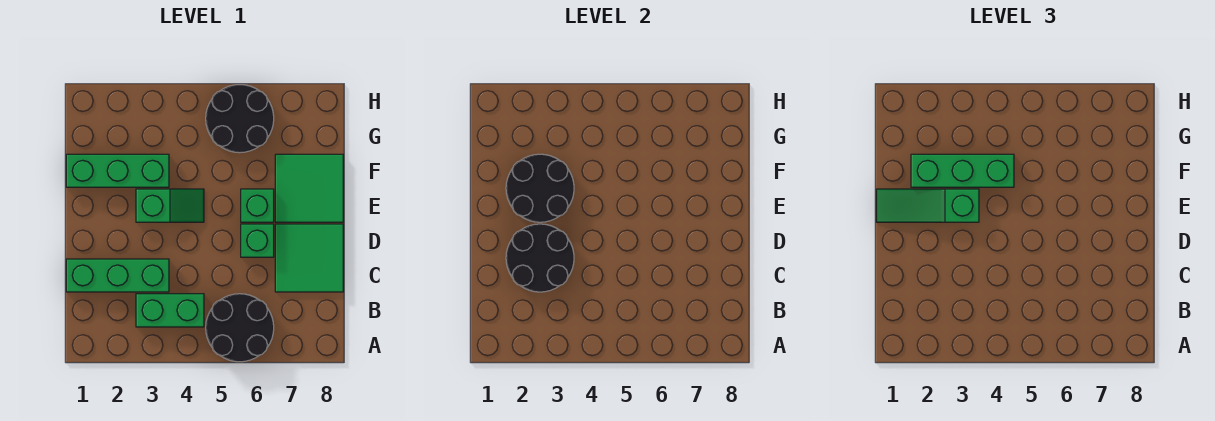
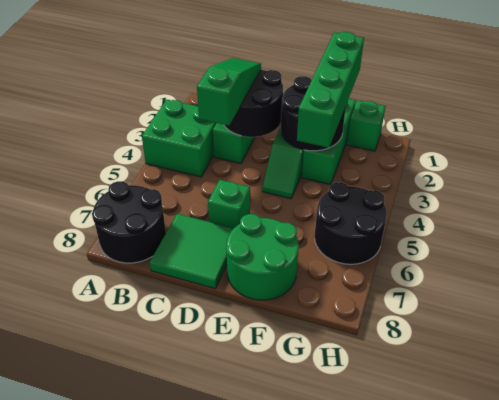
black round brick A5:B6 level 1 -> black round brick A7:B8 level 1
green brick B3:B4 level 1 -> green brick A3:B4 level 1
green slope E1:E3 level 3 top 3 -> green slope C2:C4 level 3 top 4
green brick E6 level 1 -> green brick G1 level 1
green tile E7:F8 level 1 -> green round brick E7:F8 level 1
green brick F2:F4 level 3 -> green brick F1:F4 level 3

